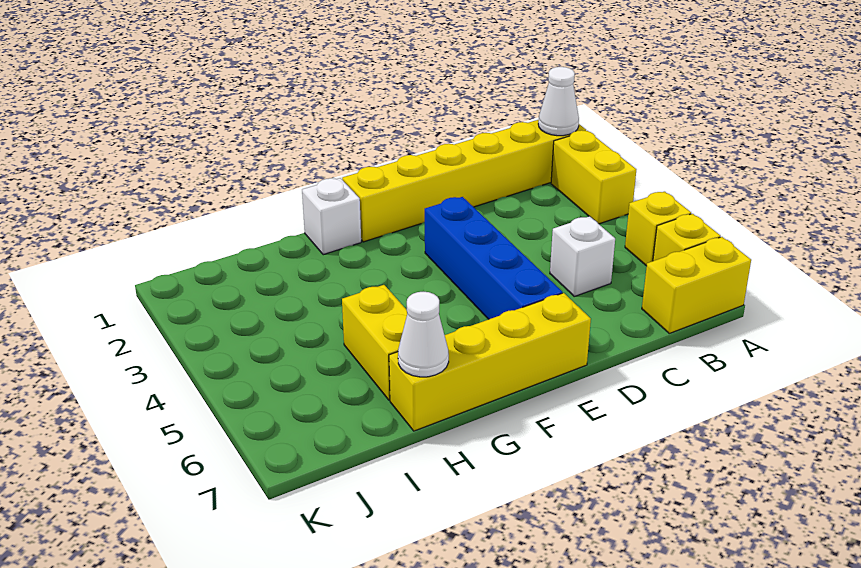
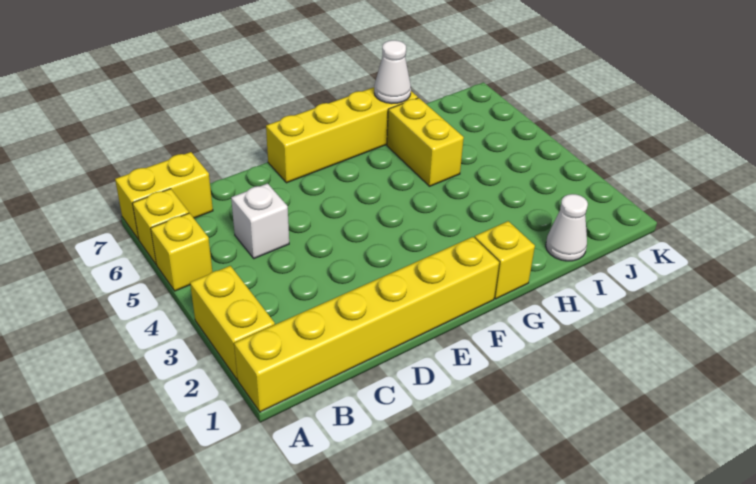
white cone A1 level 2 -> white cone I1 level 1
blue brick E3:E6 level 1 -> none
white brick G1 level 1 -> yellow brick G1 level 1

